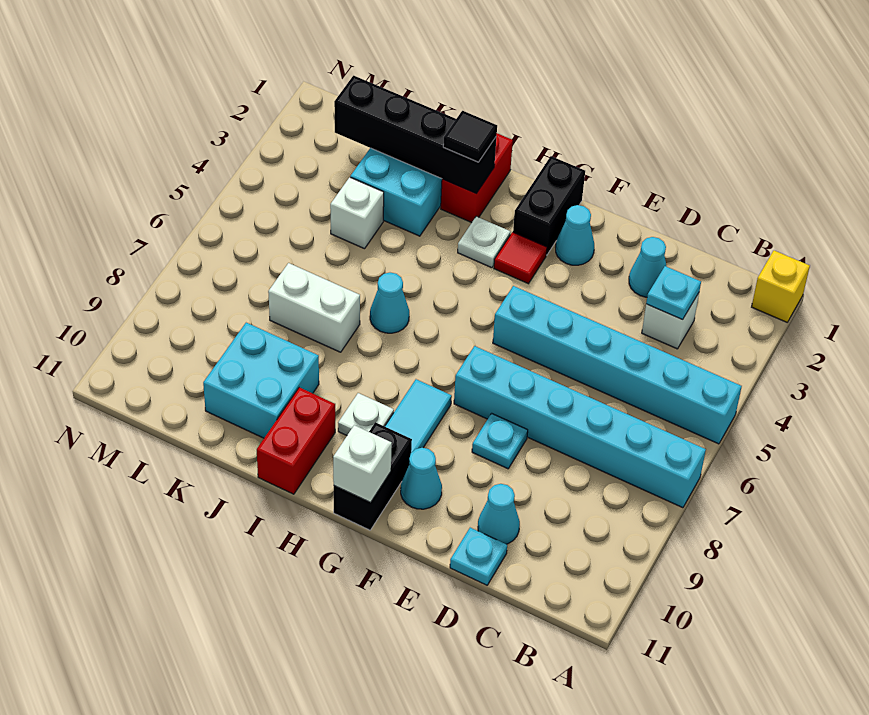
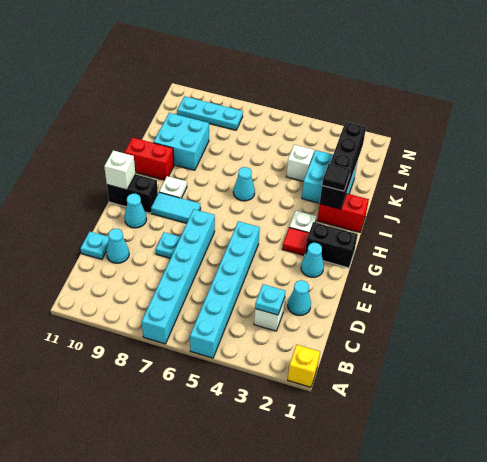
white brick J7:K7 level 1 -> none
none -> cyan plate M8:M10 level 1

